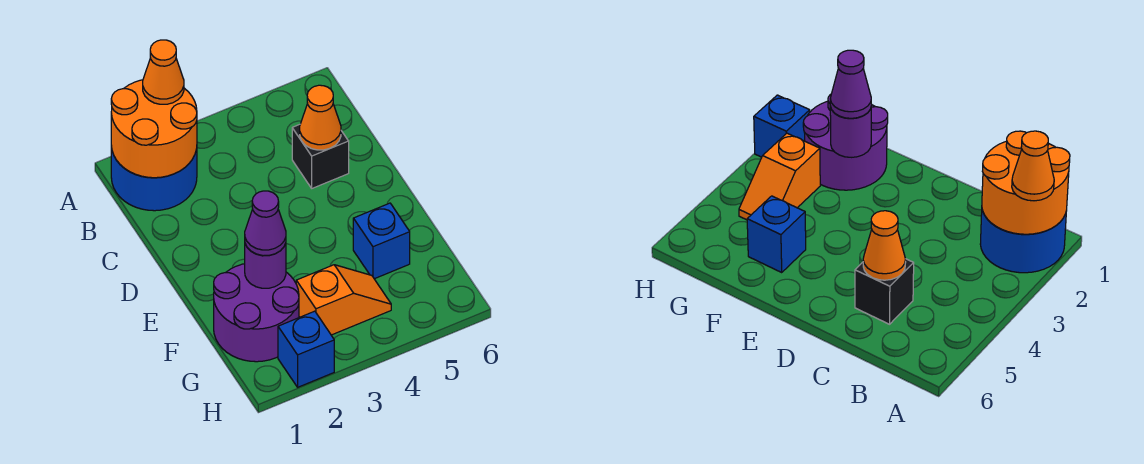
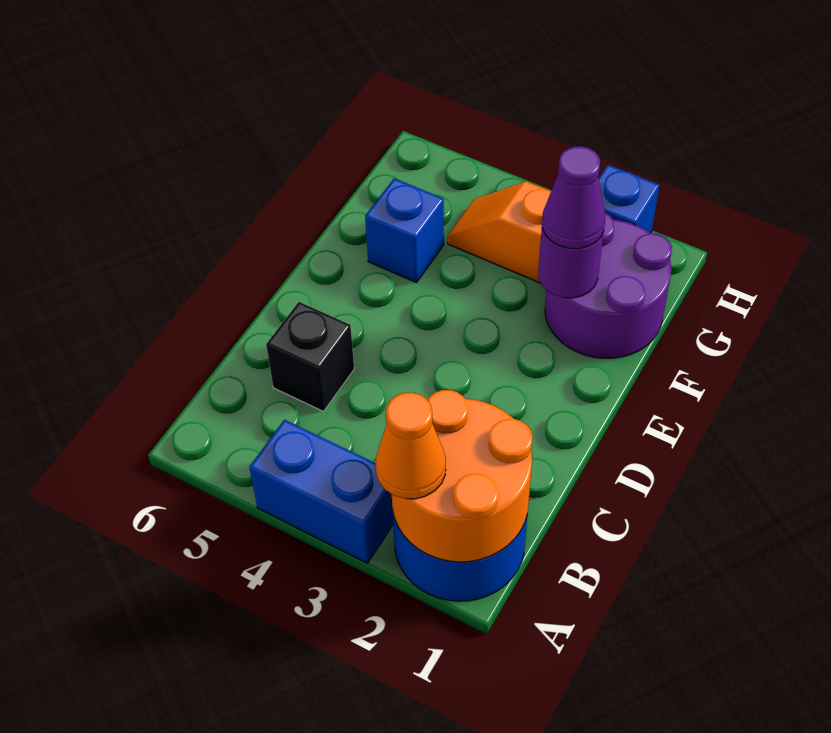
none -> blue brick A3:A4 level 1
orange cone C5 level 2 -> none

